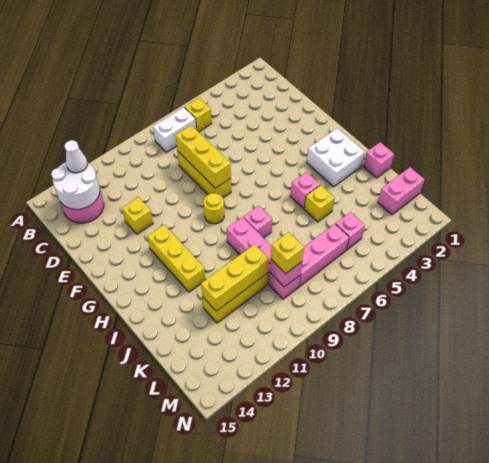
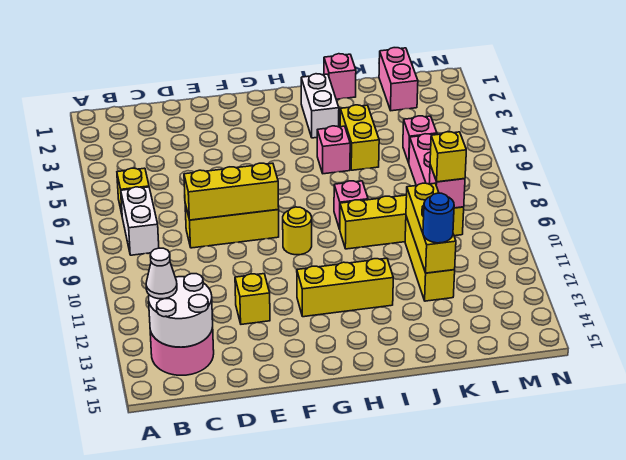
white brick H2:I3 level 1 -> white brick I2:I3 level 1
pink brick I9:L9 level 1 -> yellow brick I9:L9 level 1
yellow brick J5 level 1 -> yellow brick J4:J5 level 1
none -> blue round brick K12 level 3

